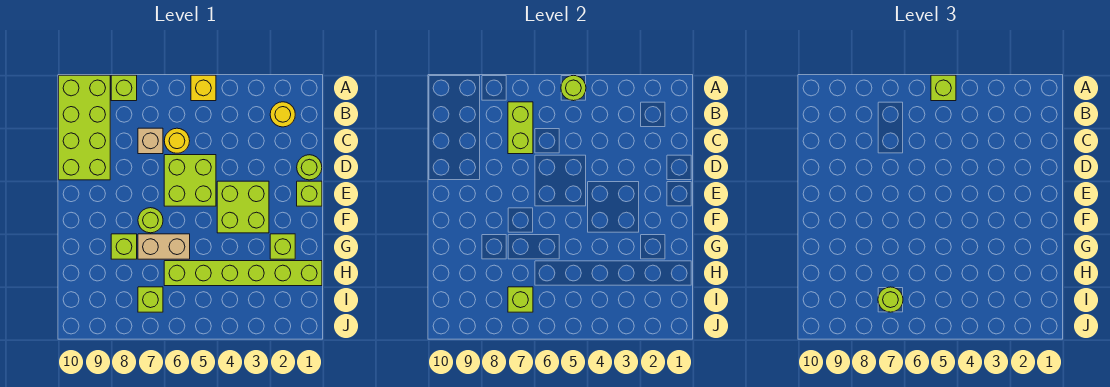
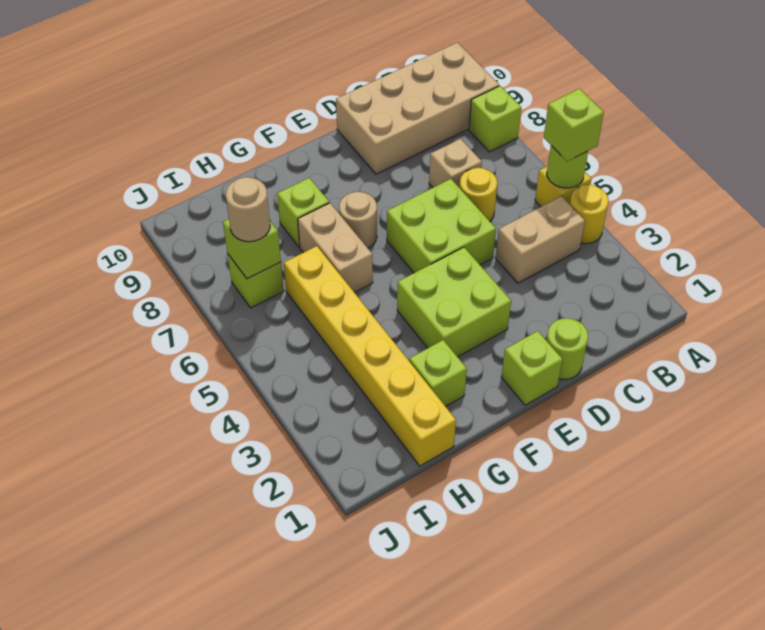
lime brick A9:D10 level 1 -> tan brick A9:D10 level 1
yellow round brick B2 level 1 -> yellow round brick A4 level 1
none -> tan brick B4:C4 level 1
lime brick B7:C7 level 2 -> none
lime round brick F7 level 1 -> tan round brick F7 level 1
lime brick H1:H6 level 1 -> yellow brick H1:H6 level 1
lime round brick I7 level 3 -> tan round brick I7 level 3

